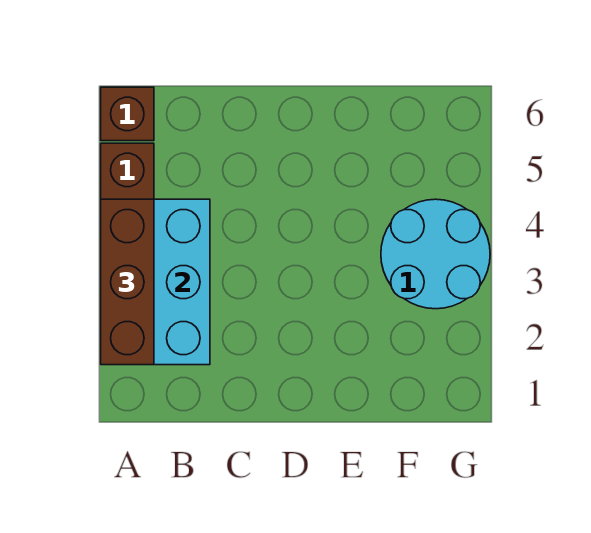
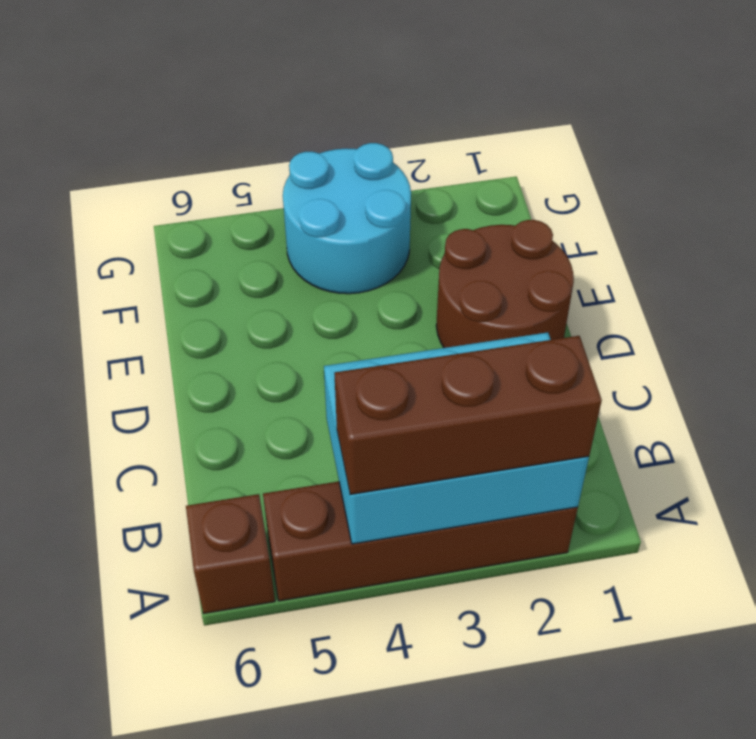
none -> brown round brick D1:E2 level 1

